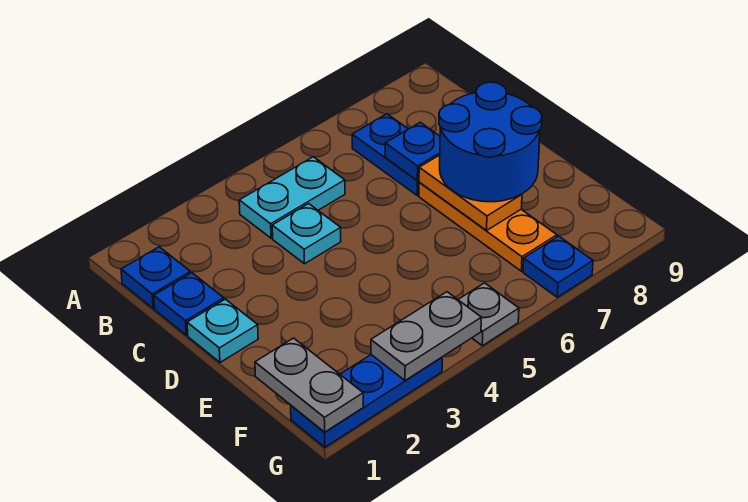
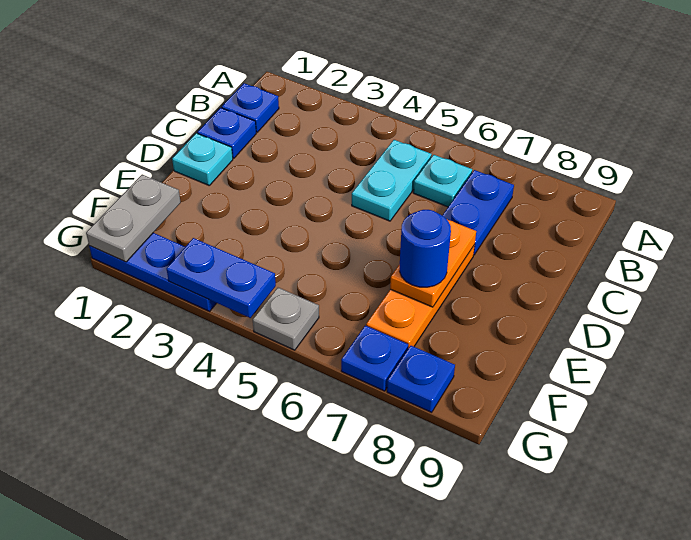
cyan plate B4:B5 level 1 -> cyan plate B5:C5 level 1
cyan plate C4 level 1 -> cyan plate B6 level 1
blue plate C7 level 2 -> blue plate G8 level 1
blue round brick D7:E8 level 3 -> blue round brick E7 level 3
grey plate G3:G4 level 2 -> blue plate G3:G4 level 2

